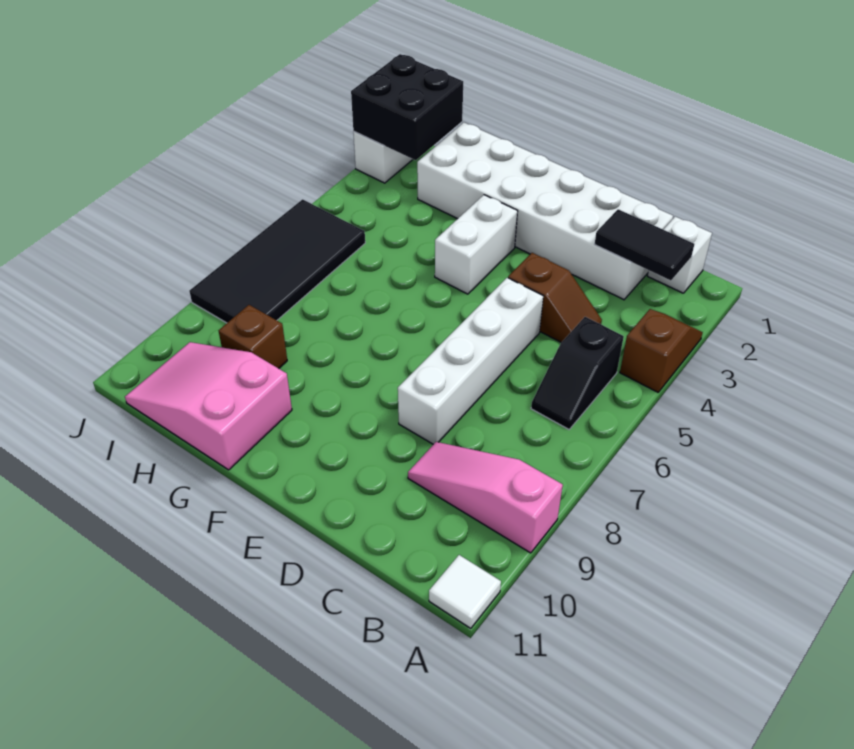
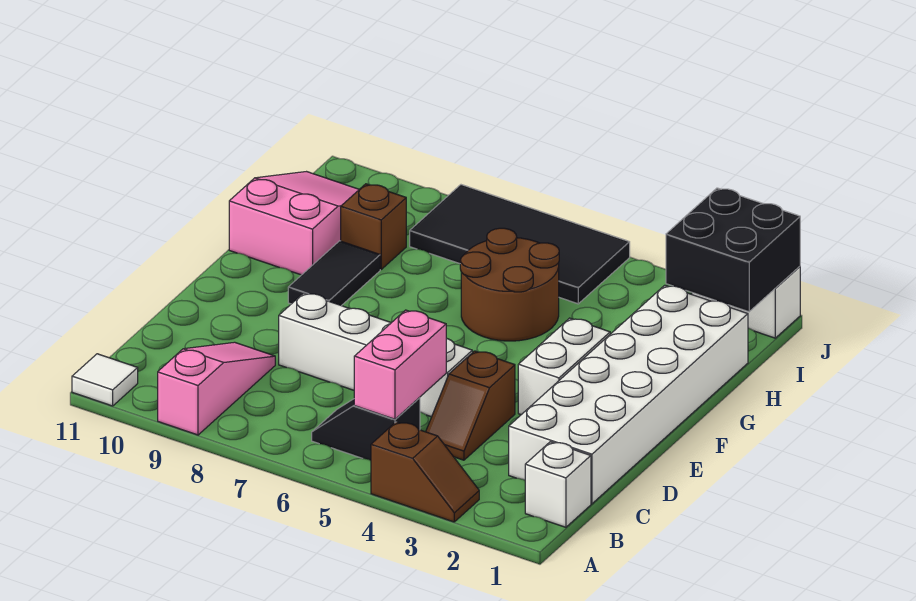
black tile B2:C2 level 2 -> black tile F9:G9 level 1
none -> pink brick B5:C5 level 2
white brick F3:F4 level 1 -> white brick E3:F3 level 1
none -> brown round brick G5:H6 level 1

